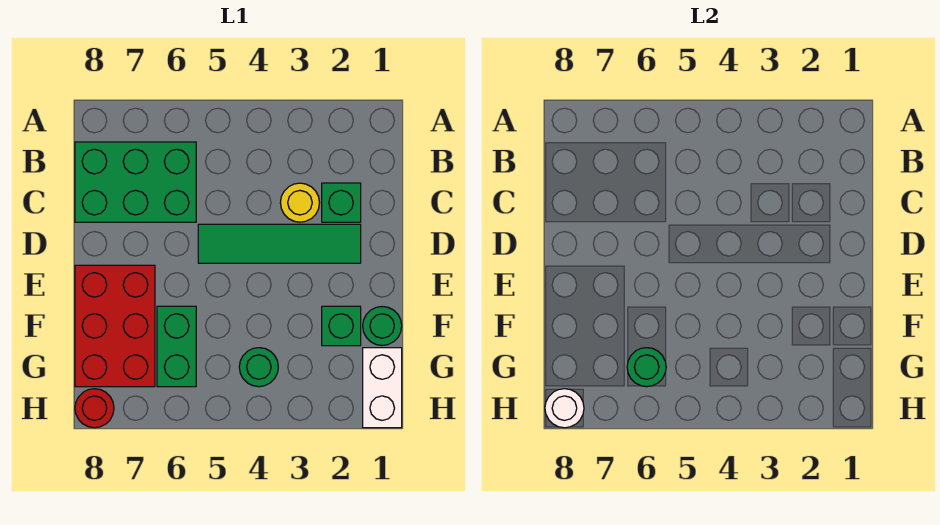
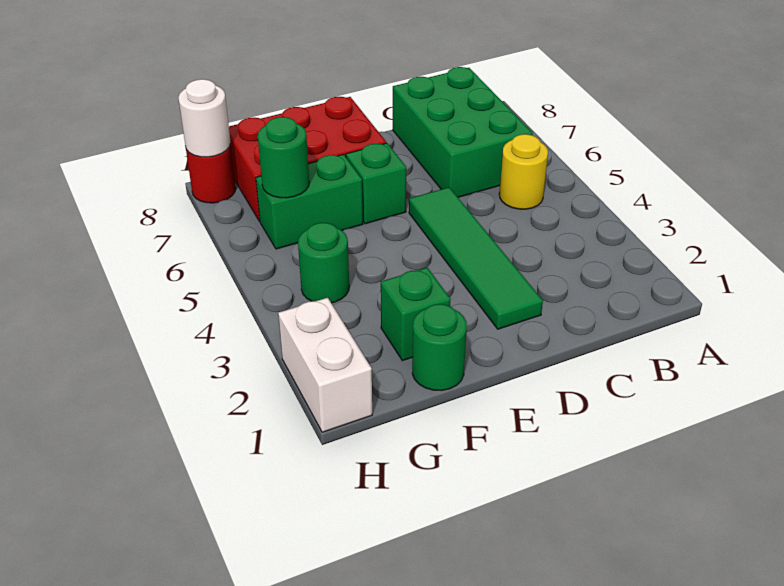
green brick C2 level 1 -> green brick E6 level 1
yellow round brick C3 level 1 -> yellow round brick B5 level 1
white brick G1:H1 level 1 -> white brick H1:H2 level 1

